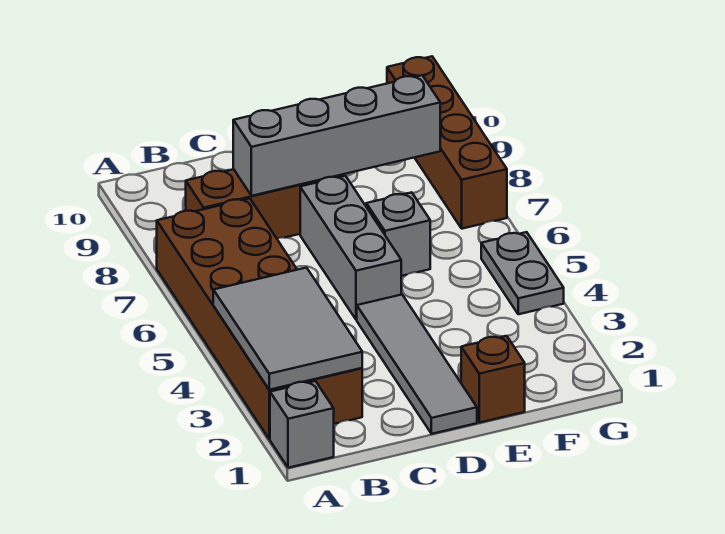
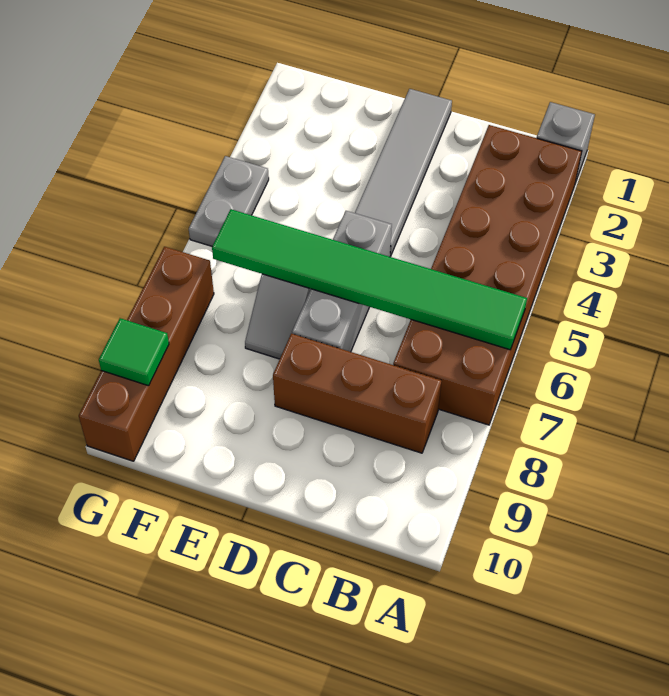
grey tile A2:B4 level 2 -> none
none -> green tile A6:F6 level 2
grey brick C8:F8 level 2 -> none
brown brick E1 level 1 -> none
none -> green tile G9 level 2

